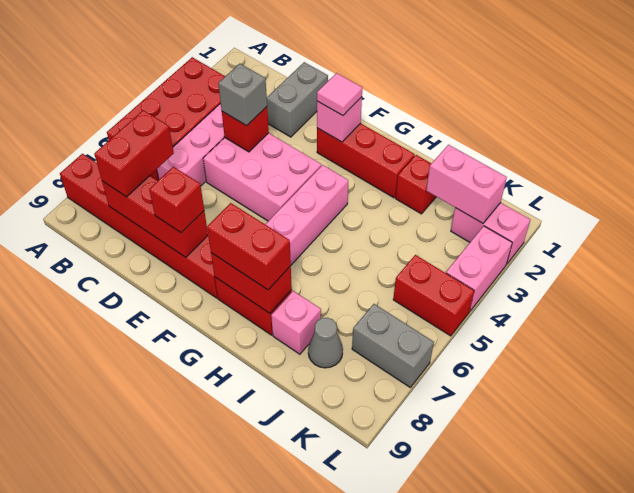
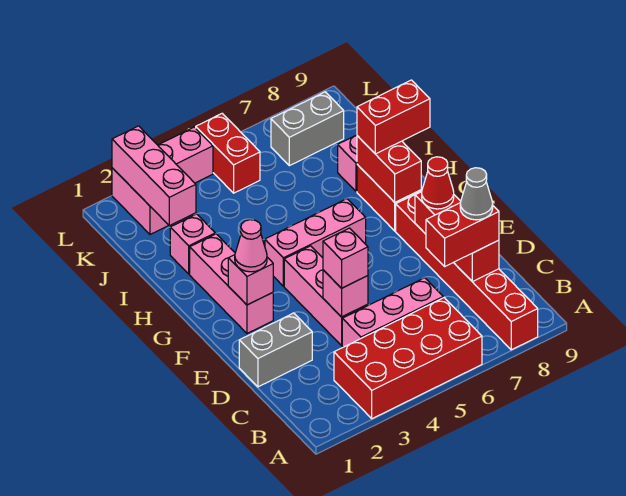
pink brick D4:F5 level 1 -> pink brick D4:F4 level 1
red brick D4 level 2 -> pink brick D4 level 2
grey brick D4 level 3 -> pink brick D4 level 3
red brick E8 level 3 -> red cone E8 level 3
red brick F2:H2 level 1 -> pink brick F2:H2 level 1
pink tile F2 level 3 -> pink cone F2 level 3
red brick G8:H8 level 3 -> red brick H8:H9 level 3
red brick I2 level 1 -> pink brick I2 level 1
pink brick J2:K2 level 2 -> pink brick J2:L2 level 2
grey cone J8 level 1 -> grey cone C8 level 4
grey brick K7:L7 level 1 -> grey brick K7:K8 level 1

